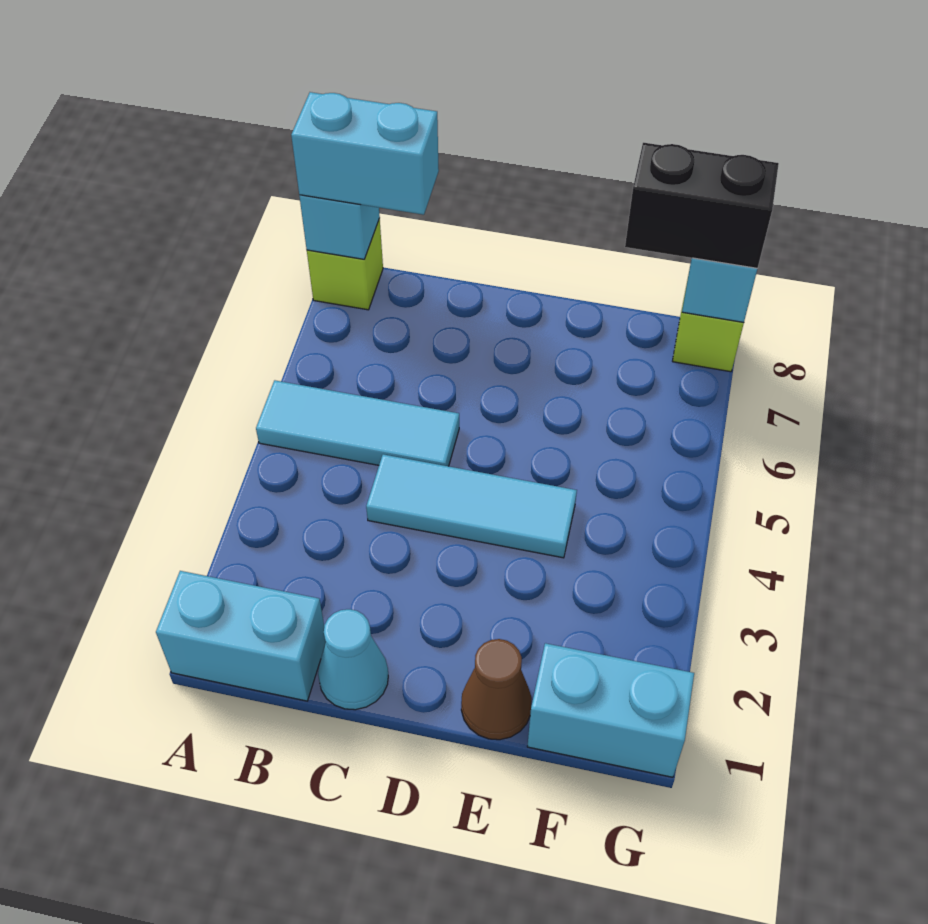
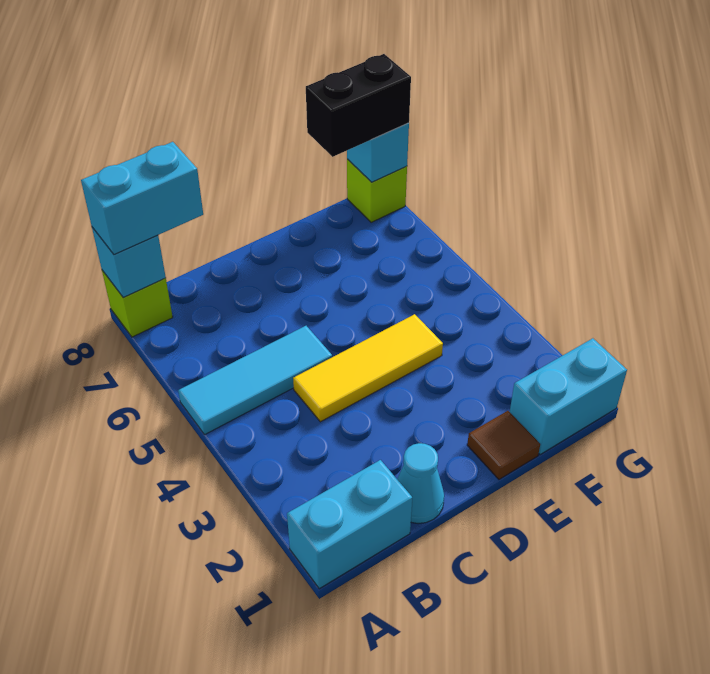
cyan tile C4:E4 level 1 -> yellow tile C4:E4 level 1
brown cone E1 level 1 -> brown tile E1 level 1

